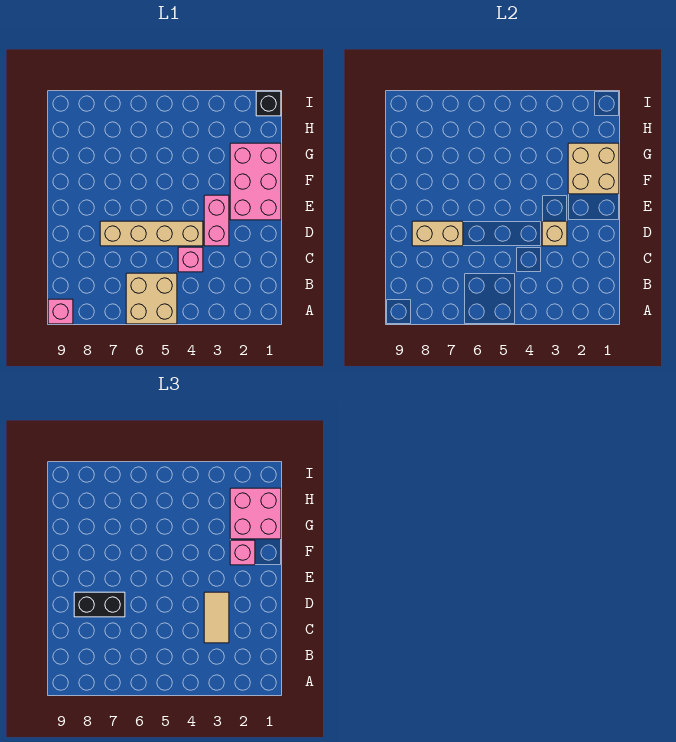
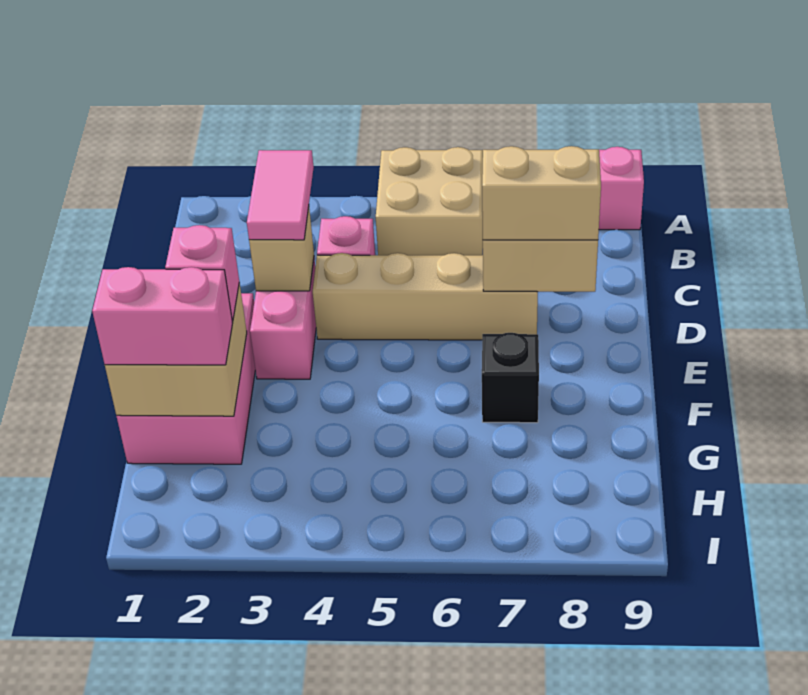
tan tile C3:D3 level 3 -> pink tile C3:D3 level 3
black brick D7:D8 level 3 -> tan brick D7:D8 level 3
pink brick G1:H2 level 3 -> pink brick G1:G2 level 3
black brick I1 level 1 -> black brick F7 level 1

